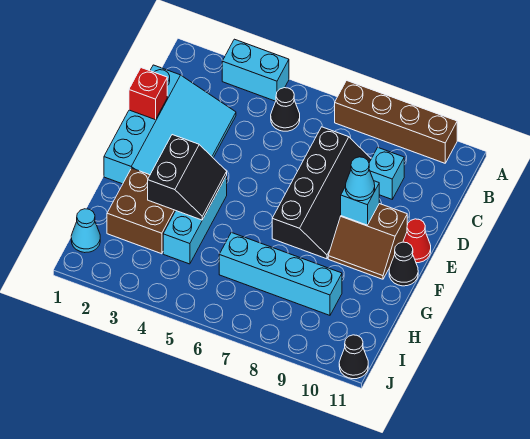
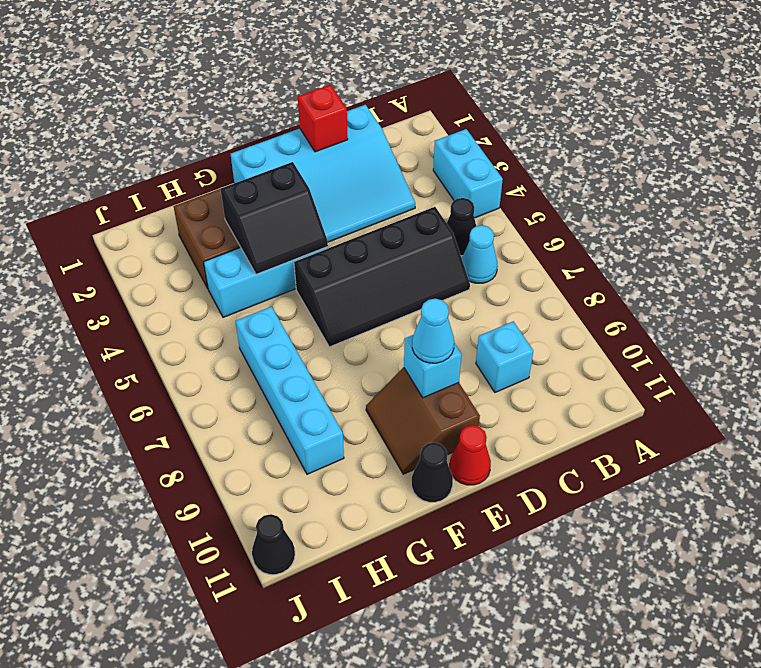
brown brick A7:A10 level 1 -> none
black slope C7:F8 level 1 top 7 -> black slope C5:F6 level 1 top 5
cyan cone I1 level 1 -> cyan cone B6 level 1

